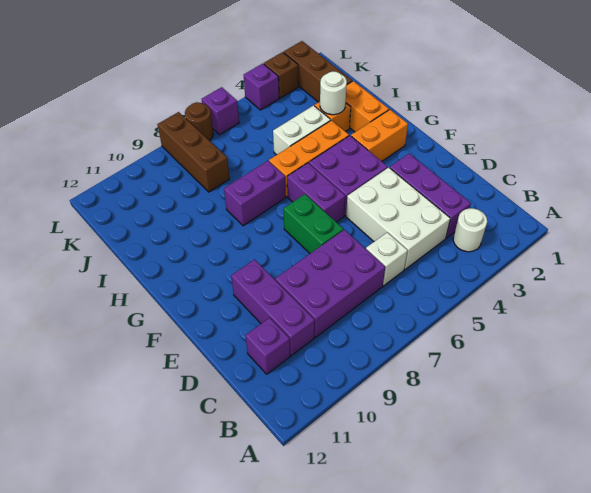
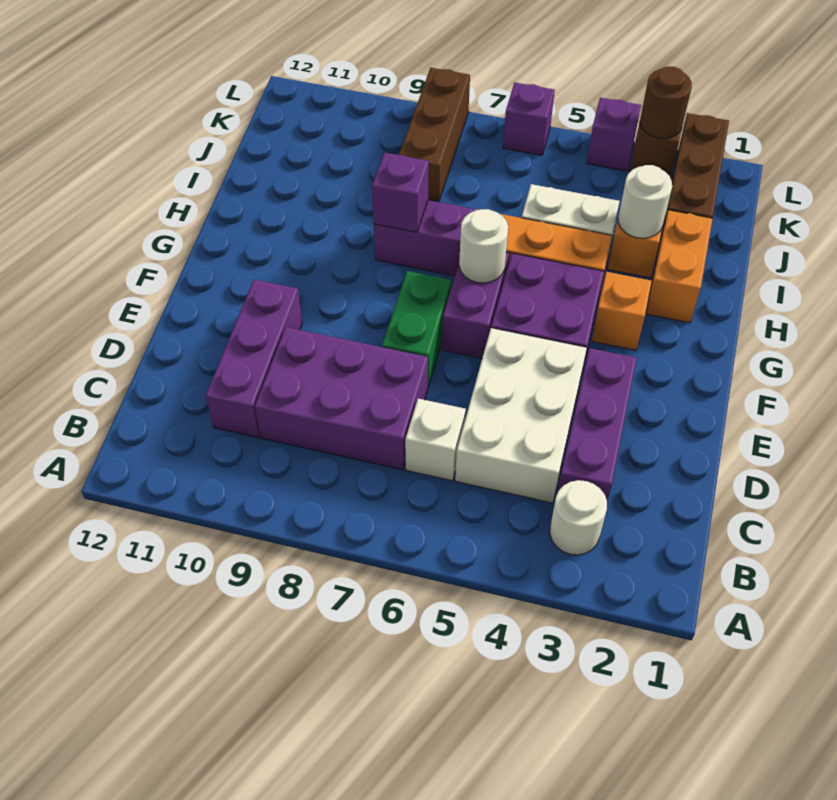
purple brick C11 level 1 -> purple brick H8 level 2
orange brick G2:G3 level 1 -> orange brick G3 level 1
none -> white round brick G6 level 2
brown round brick L7 level 1 -> brown round brick L3 level 2

